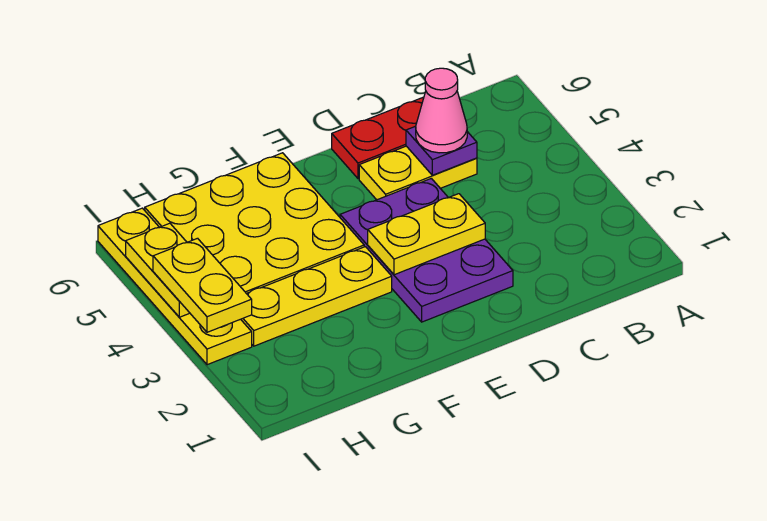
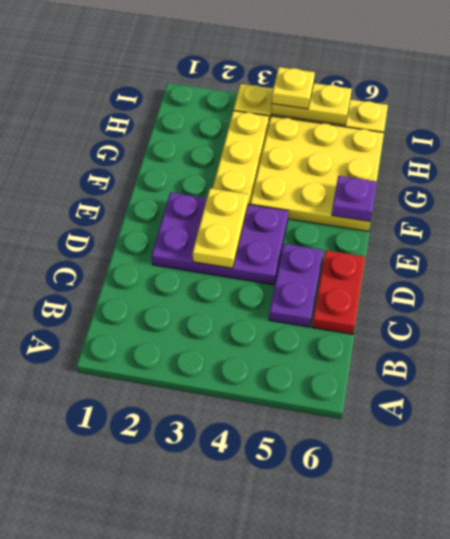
yellow plate C5:D5 level 1 -> purple plate C5:D5 level 1
purple plate C5 level 2 -> purple plate F6 level 2
pink cone C5 level 3 -> none
yellow plate I3:I4 level 3 -> yellow plate I4 level 3

